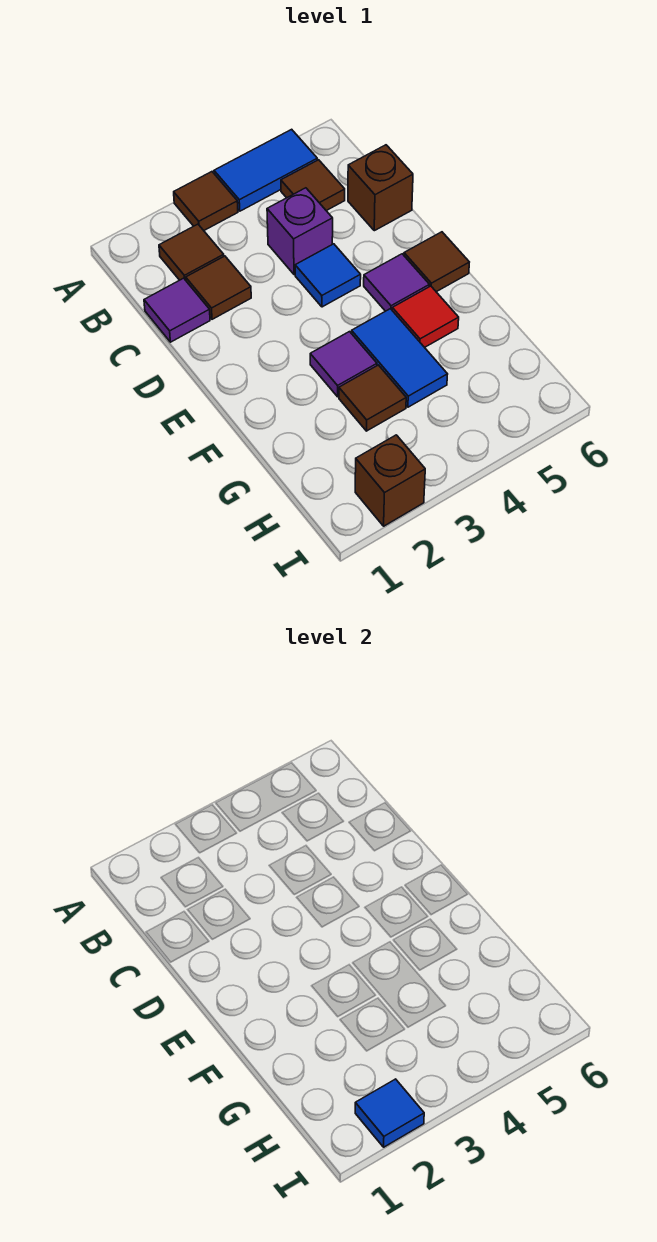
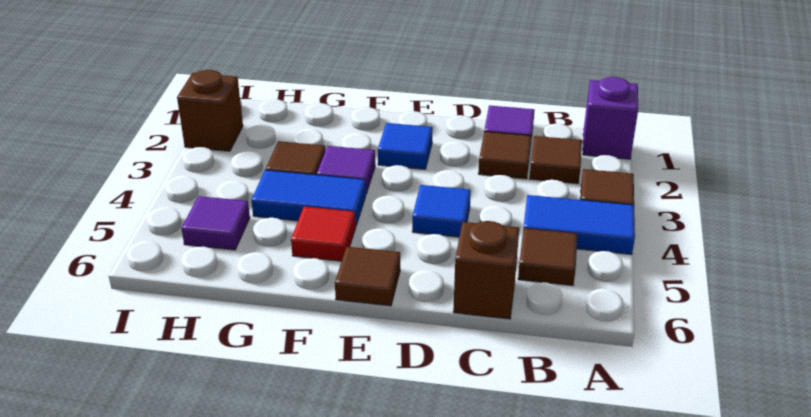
blue tile A4:A5 level 1 -> blue tile A4:B4 level 1
purple brick C4 level 1 -> purple brick A1 level 1
purple tile E5 level 1 -> purple tile H5 level 1
blue tile I2 level 2 -> blue tile E2 level 1

